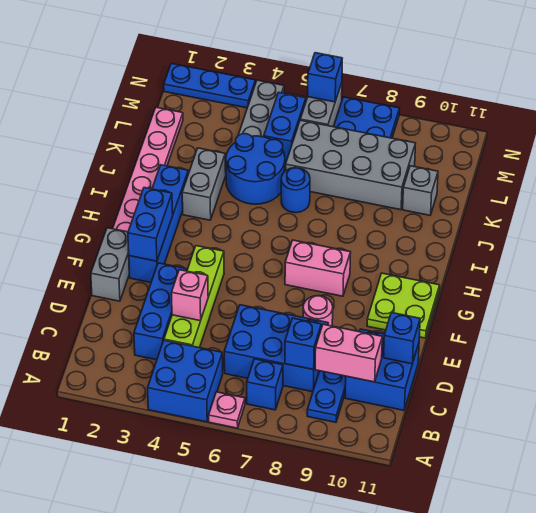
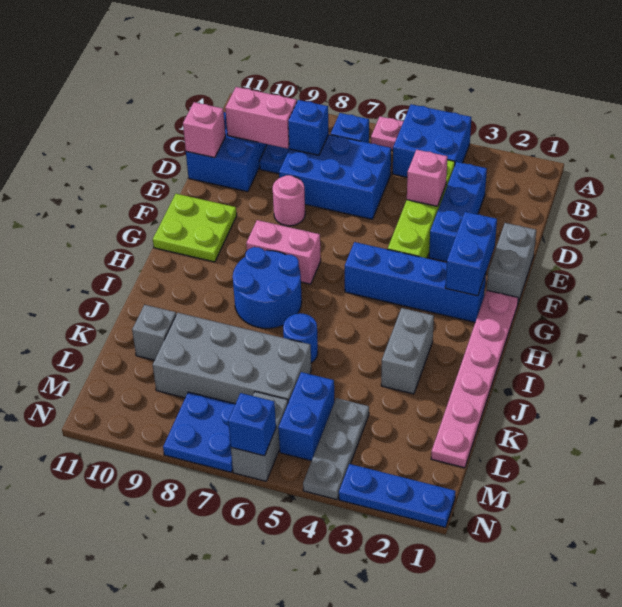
blue brick D11 level 2 -> pink brick D11 level 2
blue brick F2:I2 level 1 -> blue brick G2:G5 level 1
blue round brick J4:K5 level 1 -> blue round brick H7:I8 level 1

